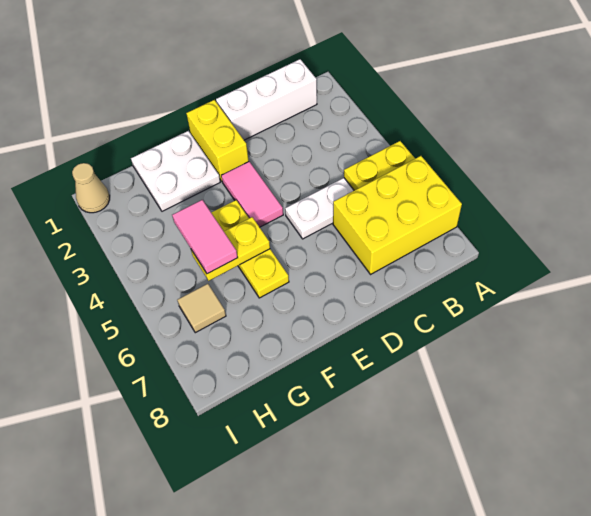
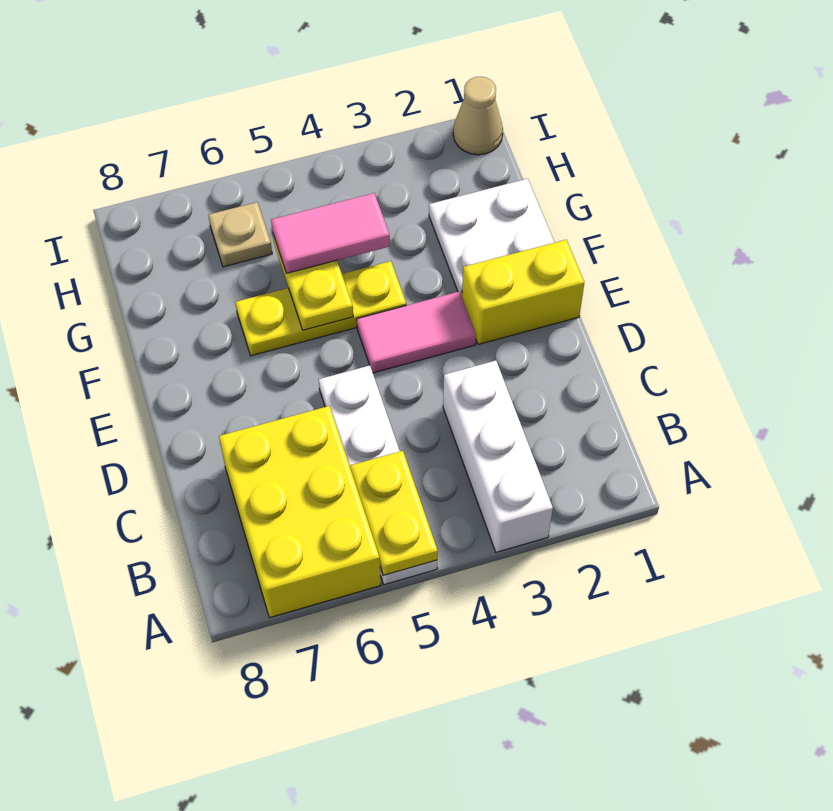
white brick B1:D1 level 1 -> white brick A3:C3 level 1
tan tile H6 level 1 -> tan plate H6 level 1

